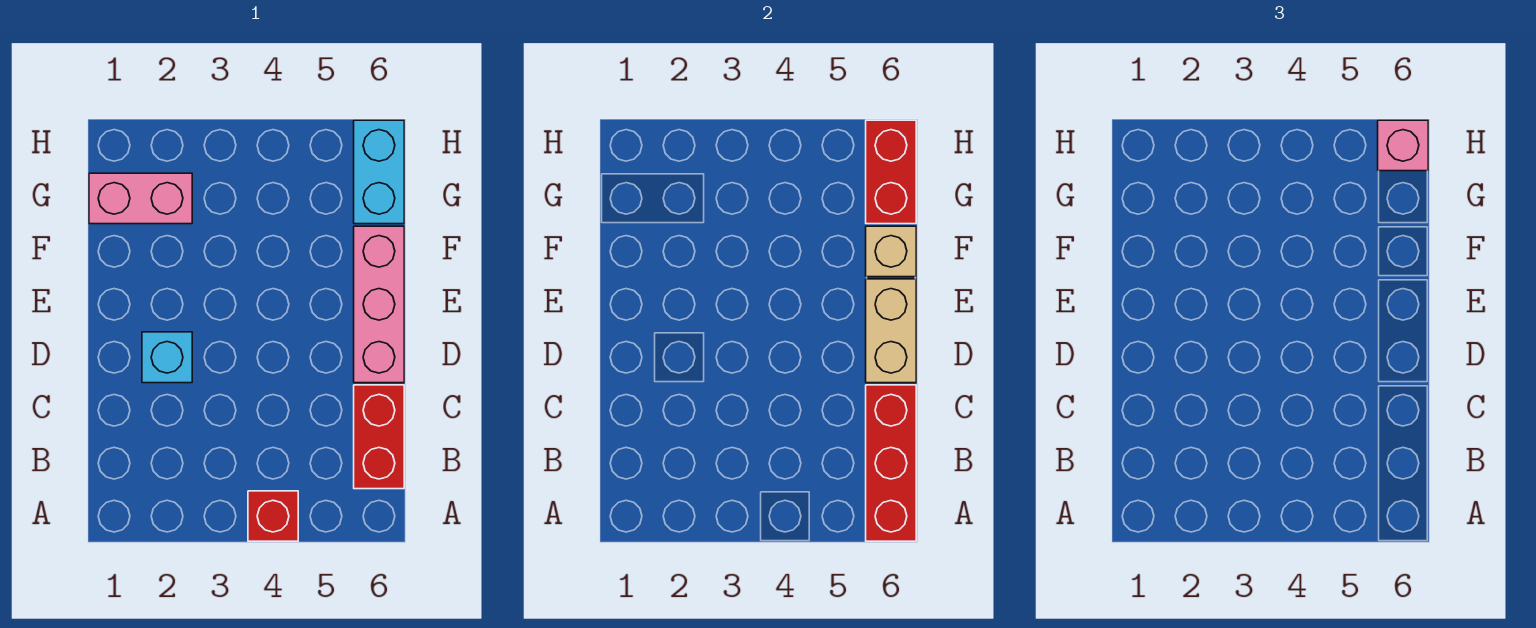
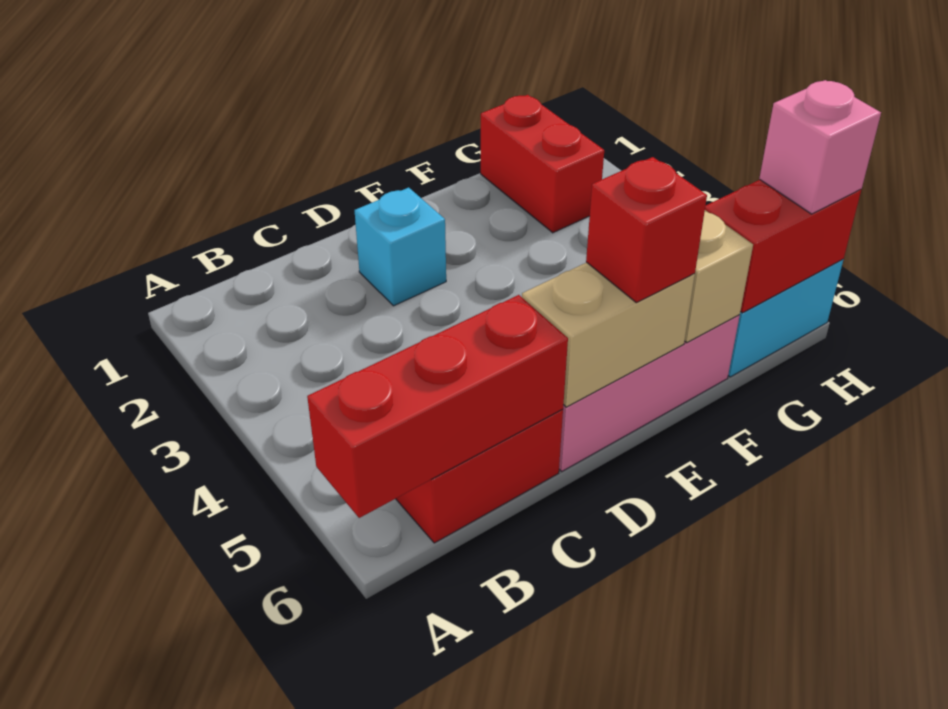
red brick A4 level 1 -> red brick E6 level 3
pink brick G1:G2 level 1 -> red brick G1:G2 level 1

